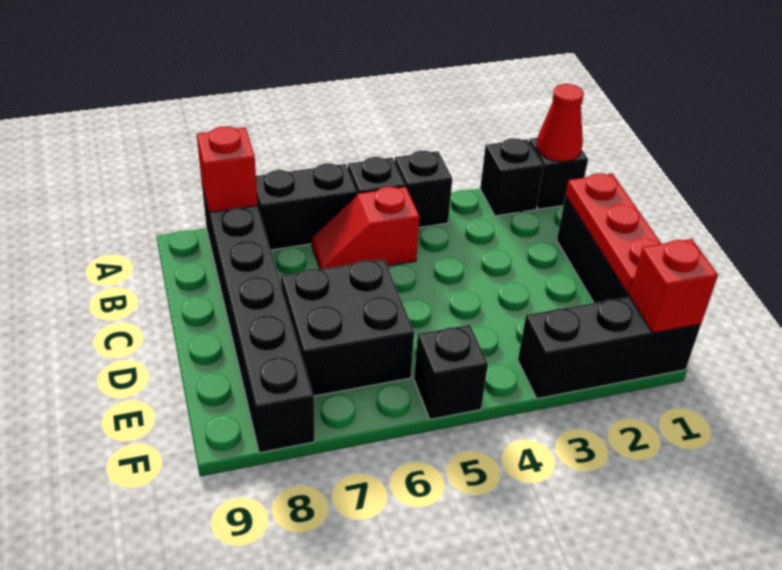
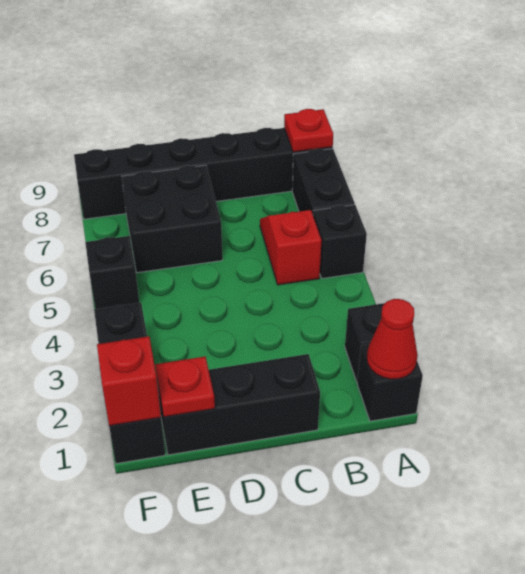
black brick A4 level 1 -> none
red brick A8 level 2 -> red plate A8 level 2
red plate C1:E1 level 2 -> red plate E1 level 2

